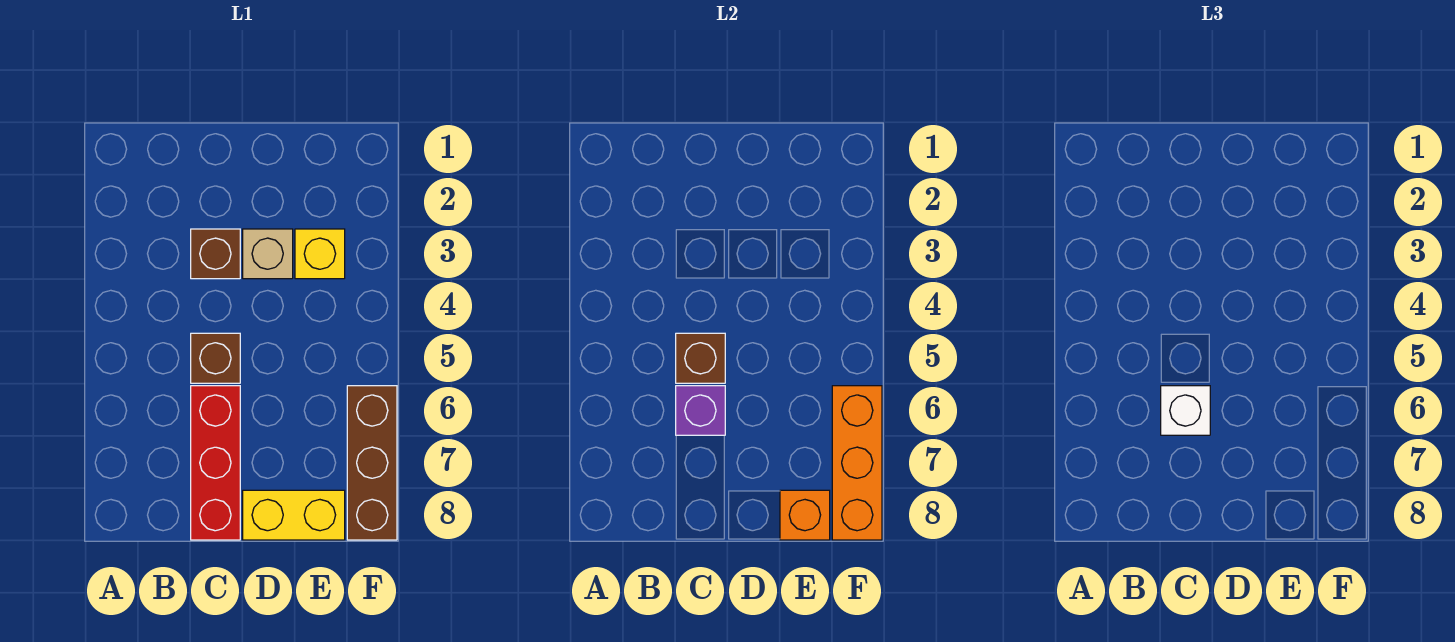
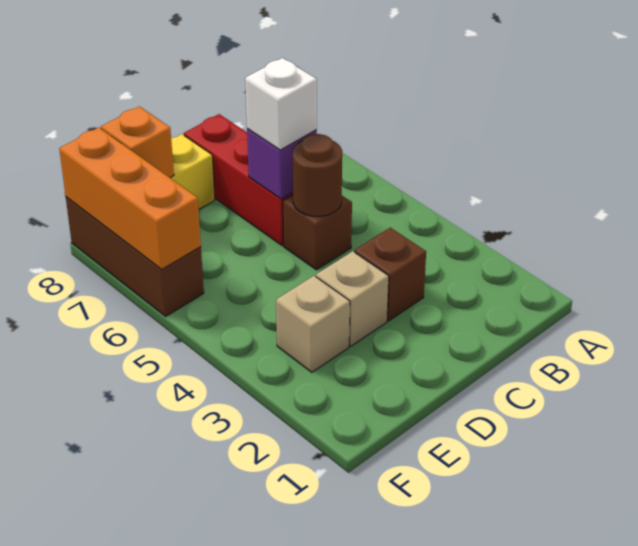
brown brick C5 level 2 -> brown round brick C5 level 2
yellow brick E3 level 1 -> tan brick E3 level 1

